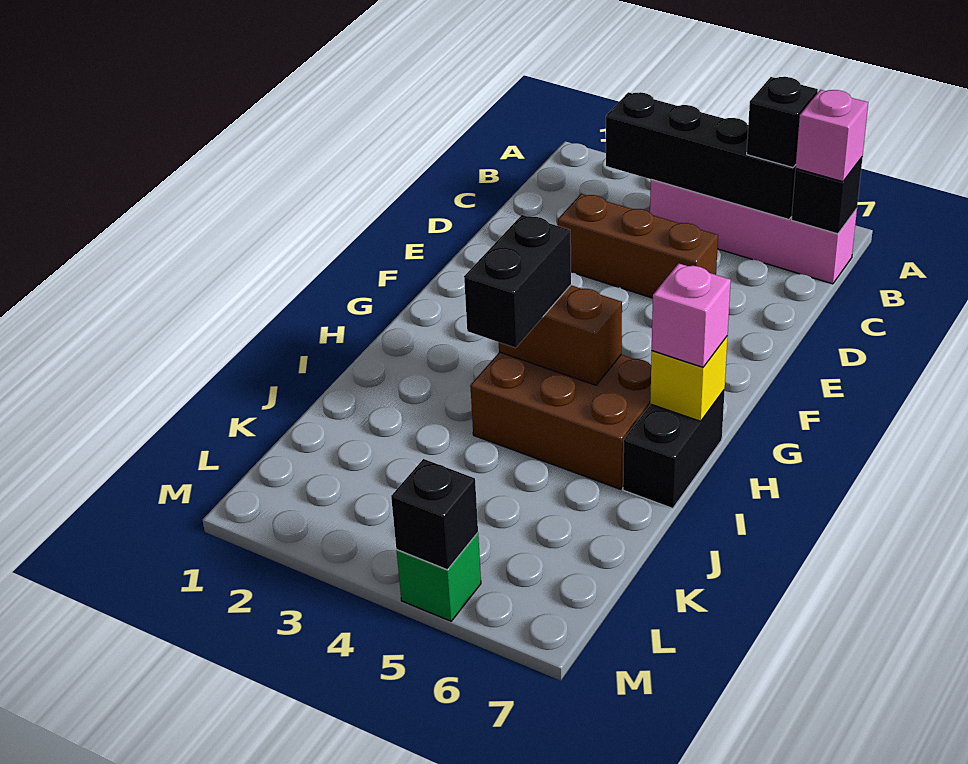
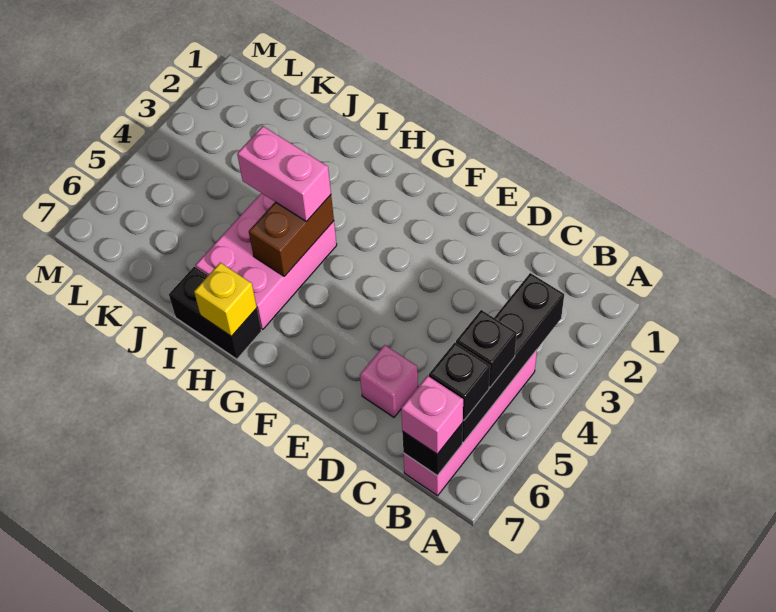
brown brick D3:D5 level 1 -> none
brown brick H4:I6 level 1 -> pink brick H4:I6 level 1
black brick H4:I4 level 3 -> pink brick H4:I4 level 3
pink brick H7 level 3 -> pink brick D6 level 1
green brick M5 level 1 -> none
black brick M5 level 2 -> black brick B5 level 3

